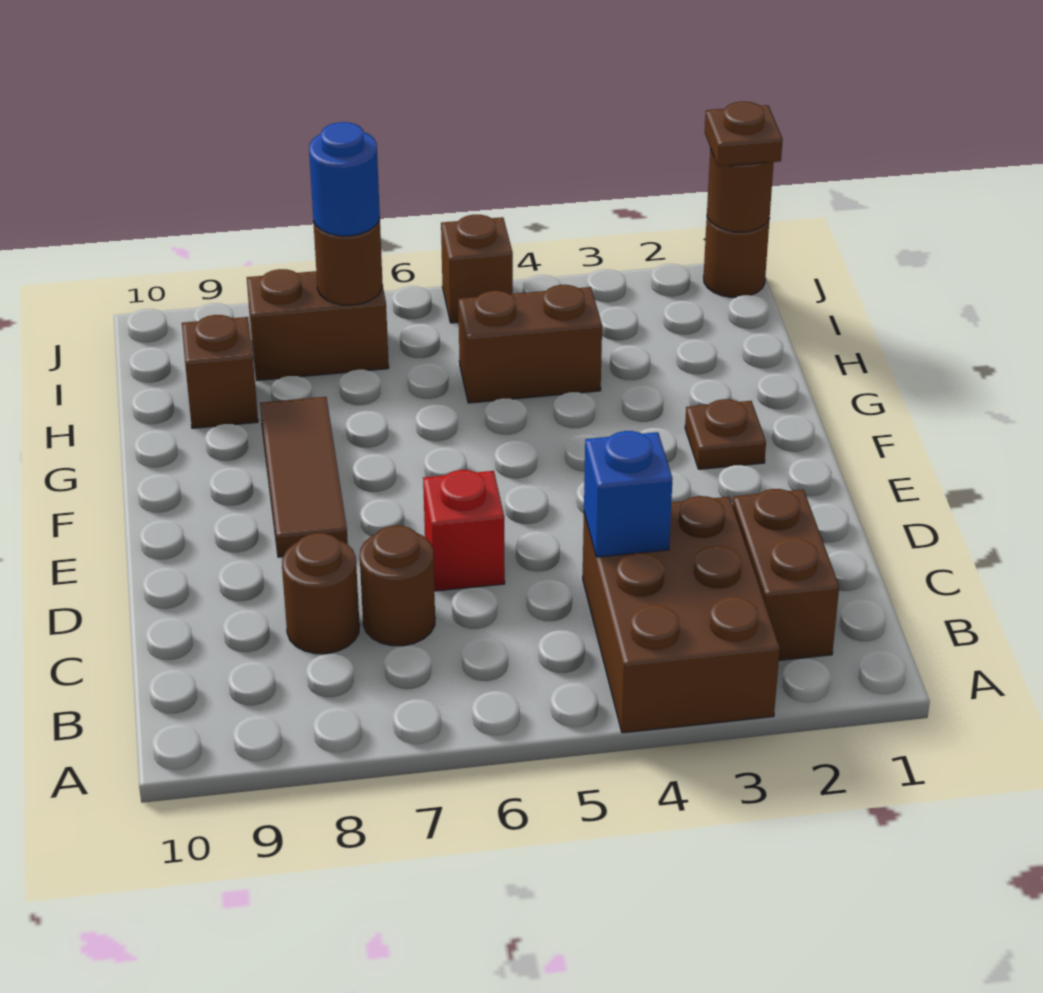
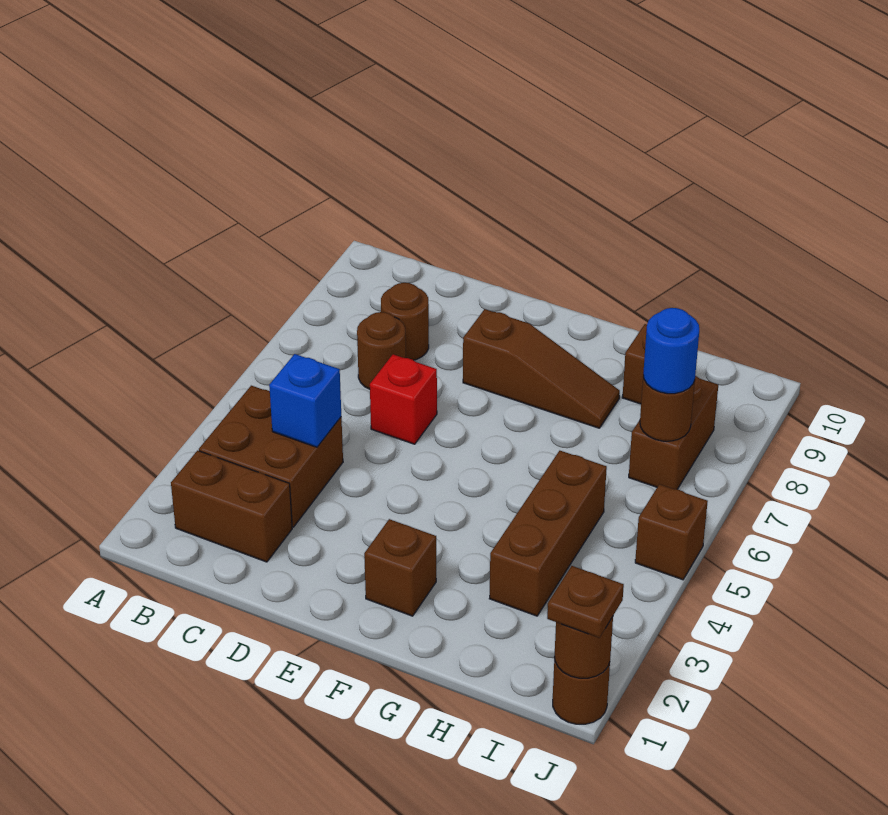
brown brick A3:C4 level 1 -> brown brick B3:C4 level 1
brown tile E8:G8 level 1 -> brown slope E8:G8 level 1 top E
brown plate F2 level 1 -> brown brick F2 level 1
brown brick H4:H5 level 1 -> brown brick H3:H5 level 1

